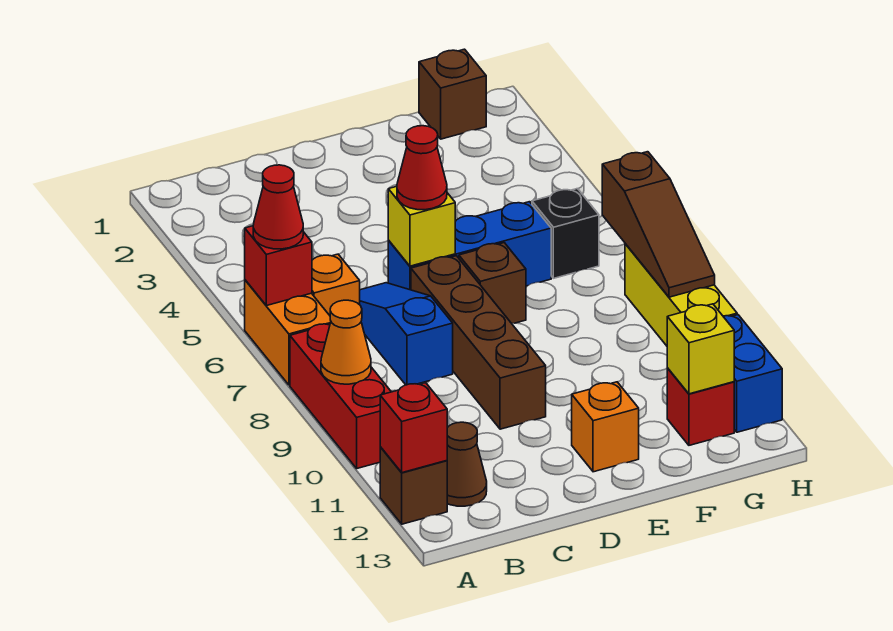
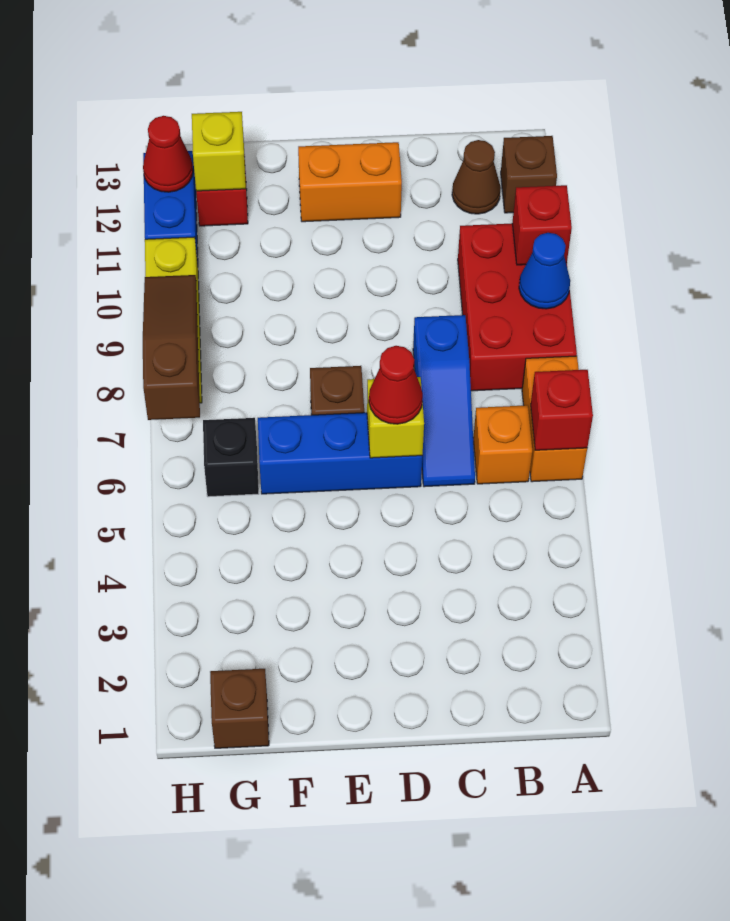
red cone A6 level 3 -> red cone H12 level 2
red brick A8:A10 level 1 -> red brick A8:B10 level 1
orange cone A9 level 2 -> blue cone A9 level 2
red brick A12 level 2 -> red brick A10 level 2
brown brick D7:D10 level 1 -> none
orange brick E12 level 1 -> orange brick D12:E12 level 1

